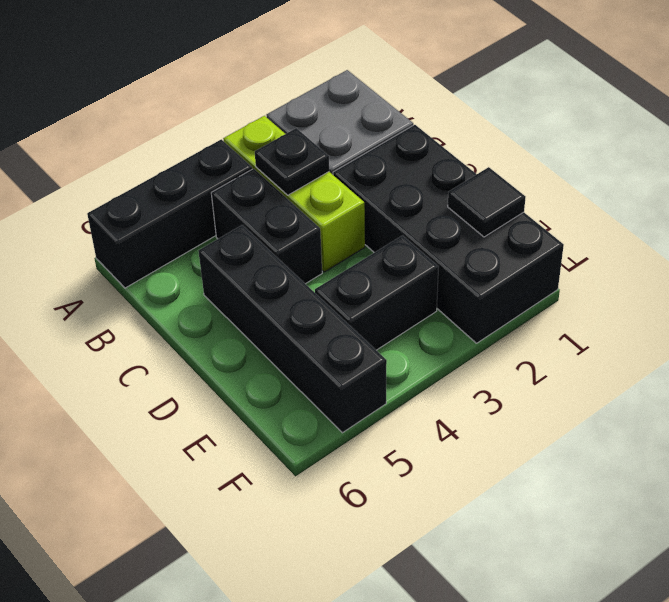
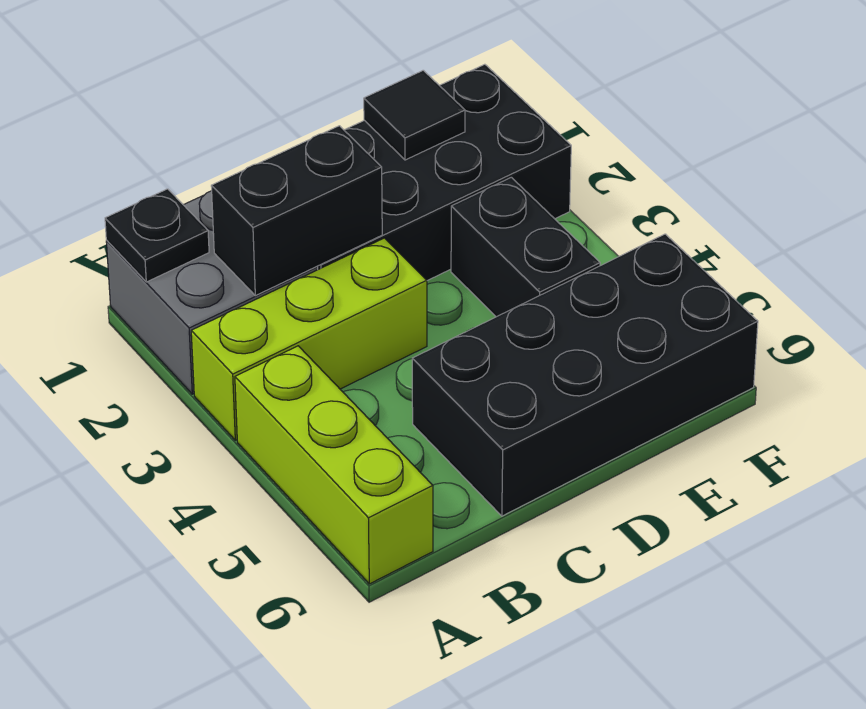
black brick A4:A6 level 1 -> lime brick A4:A6 level 1
black plate B3 level 2 -> black plate A1 level 2
black brick B4:C4 level 1 -> black brick B2:C2 level 2
black brick C5:F5 level 1 -> black brick C5:F6 level 1

